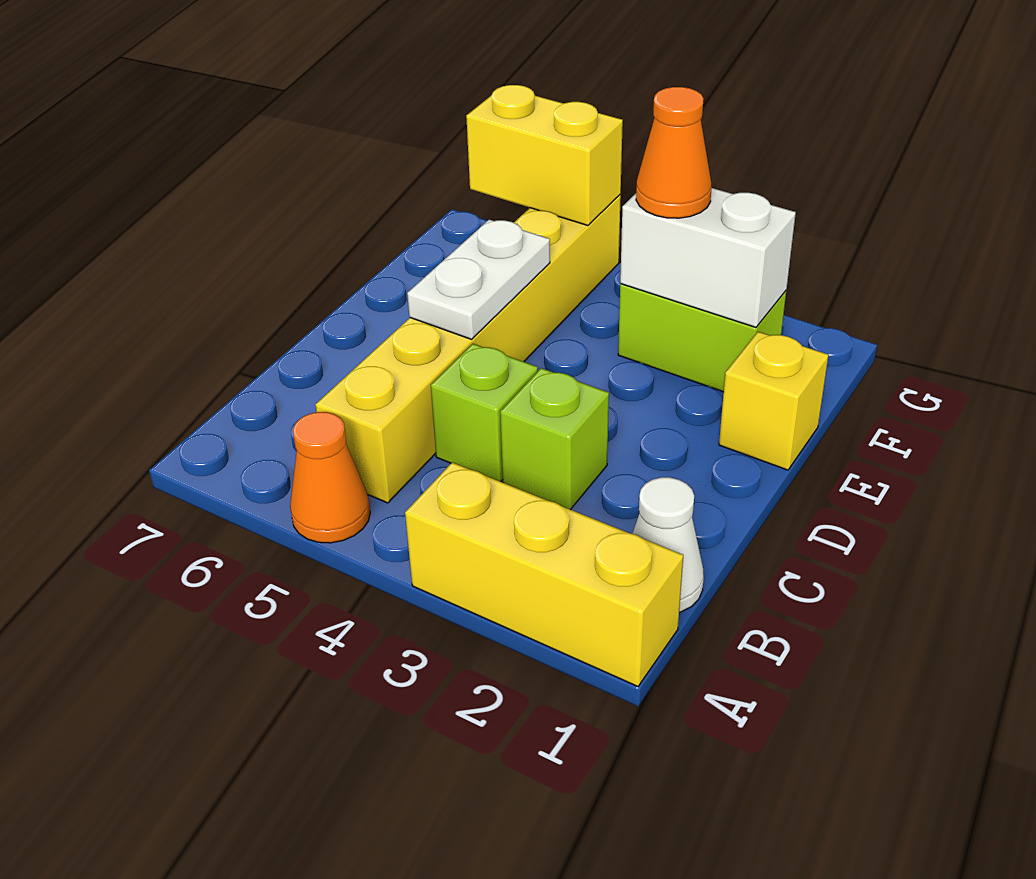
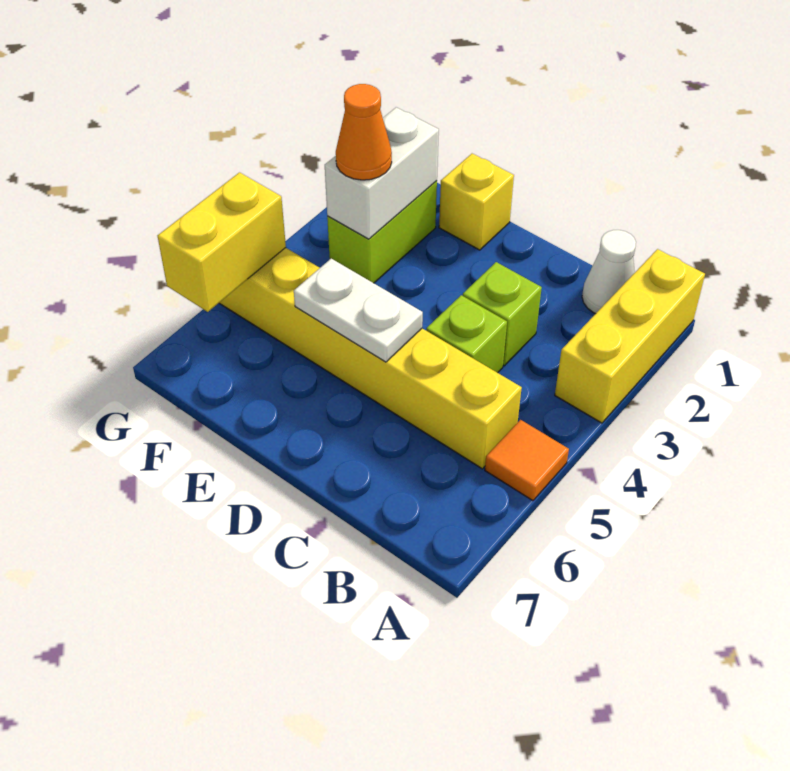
orange cone A5 level 1 -> orange tile A5 level 1

